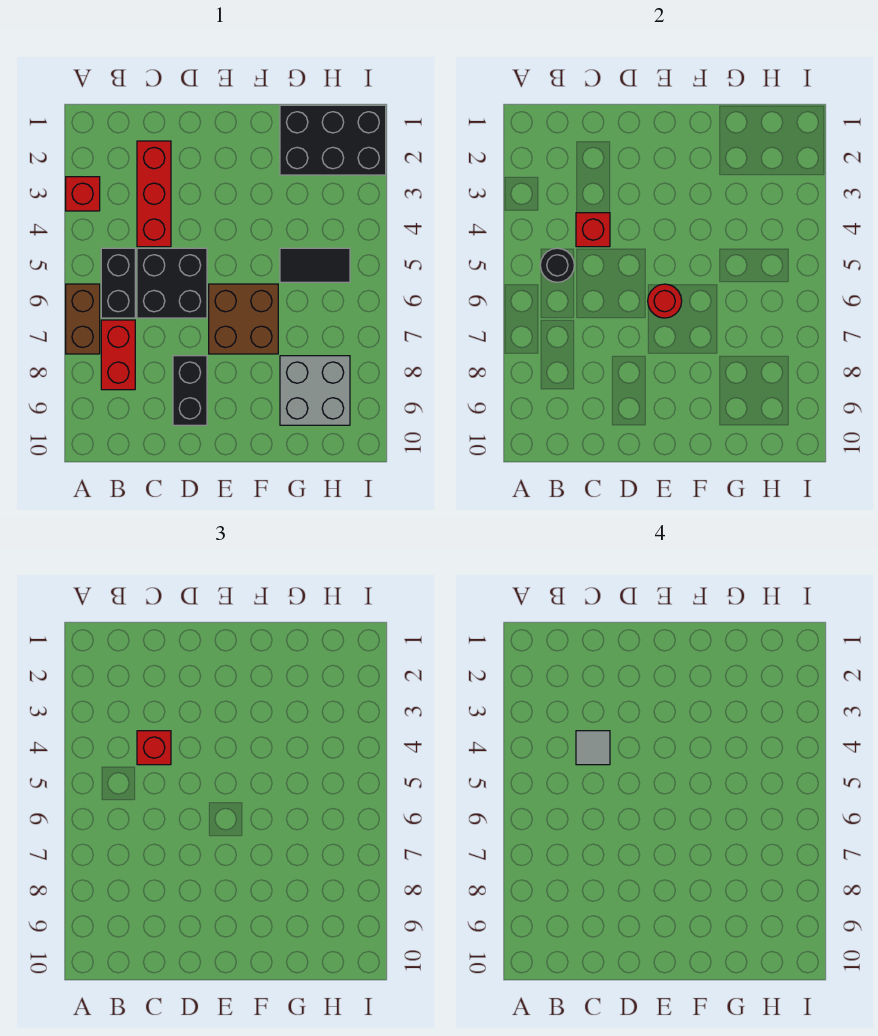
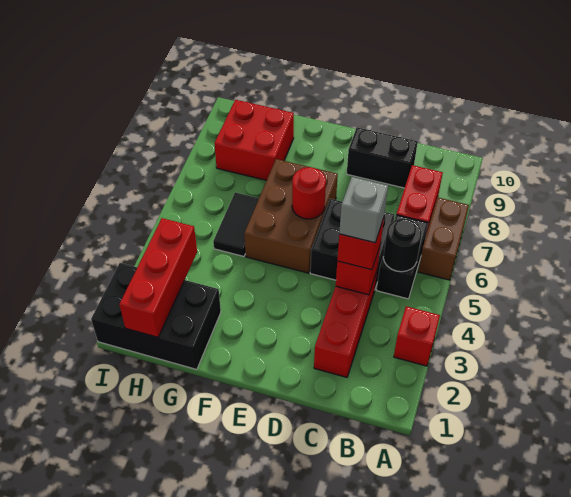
grey tile C4 level 4 -> grey brick C4 level 4
black brick D8:D9 level 1 -> black brick C9:D9 level 1
brown brick E6:F7 level 1 -> brown brick E5:F7 level 1
black tile G5:H5 level 1 -> black tile G5:G6 level 1
grey brick G8:H9 level 1 -> red brick G8:H9 level 1
none -> red brick H1:H3 level 2

